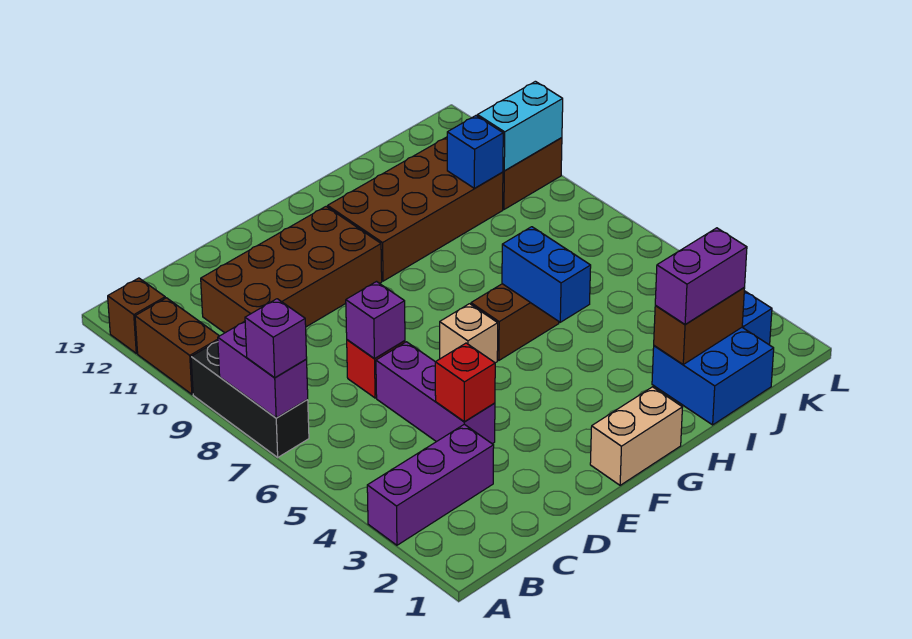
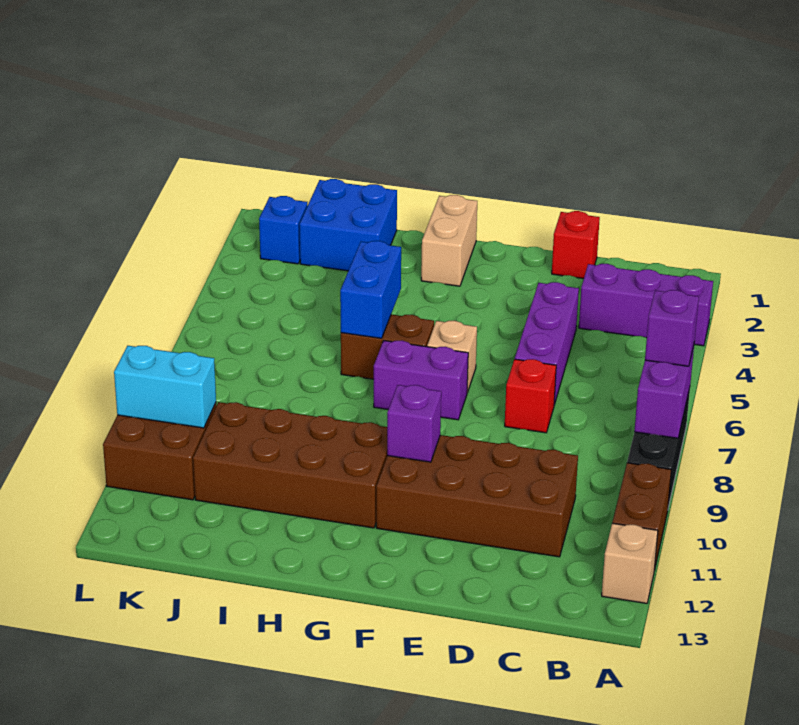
brown brick A12 level 1 -> tan brick A12 level 1
red brick D4 level 2 -> red brick D1 level 1
purple brick D7 level 2 -> purple brick F10 level 2
tan brick F1:G1 level 1 -> tan brick G1:G2 level 1
brown brick I2:J2 level 2 -> none
purple brick I2:J2 level 3 -> purple brick F7:G7 level 1
blue brick J10 level 2 -> none

